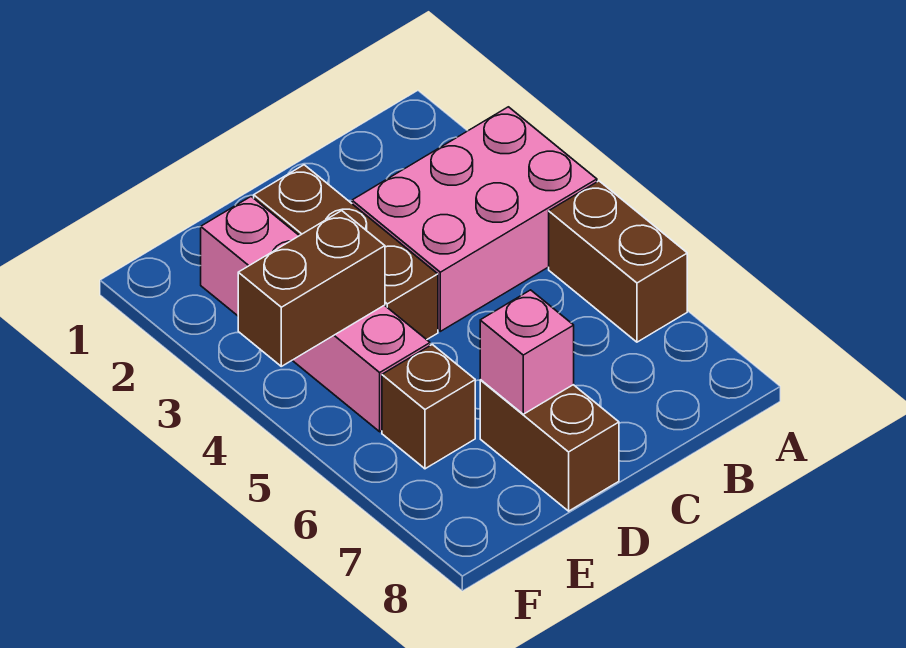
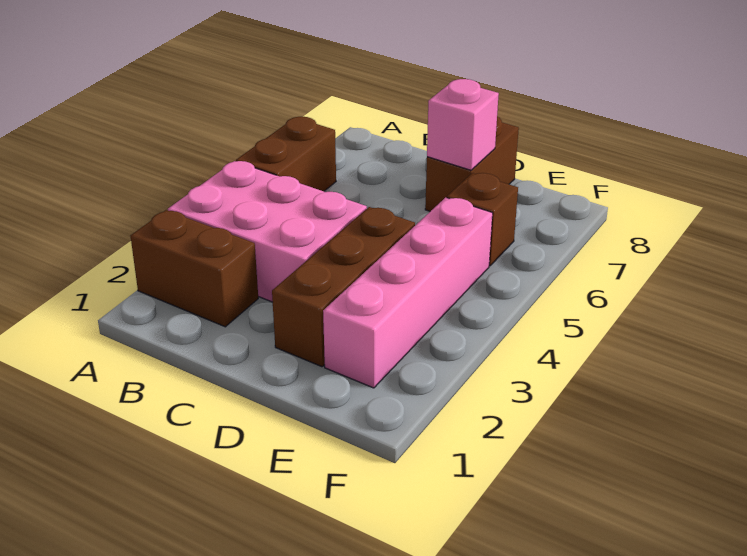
brown brick E4:F4 level 2 -> brown brick A2:B2 level 1

